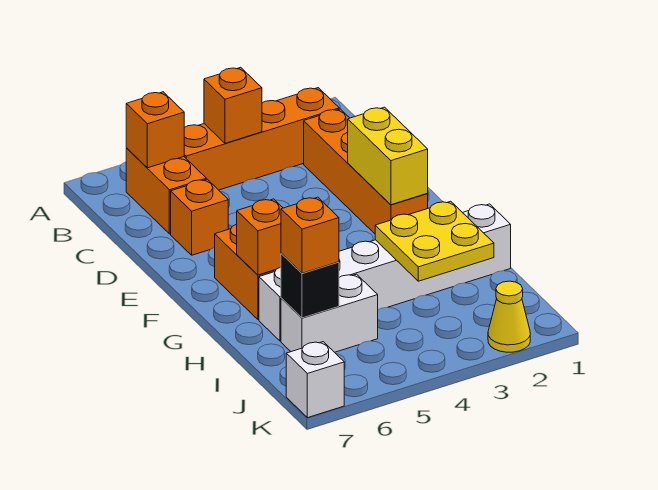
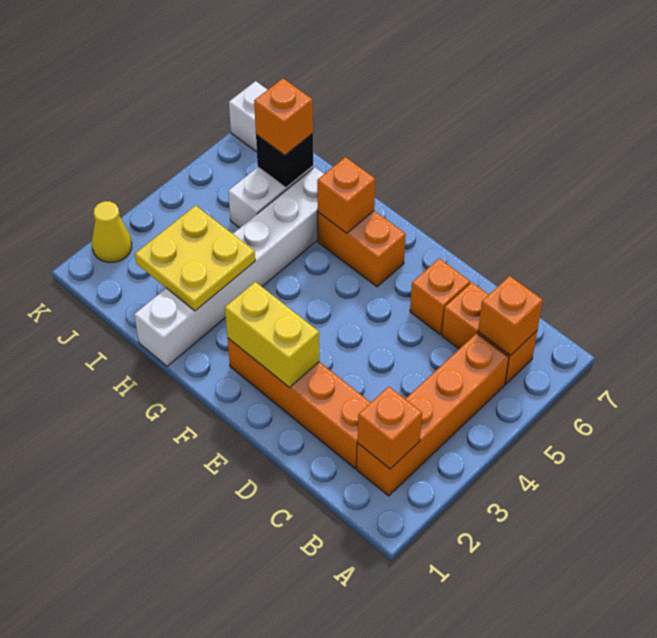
orange brick B4 level 2 -> orange brick B2 level 2

